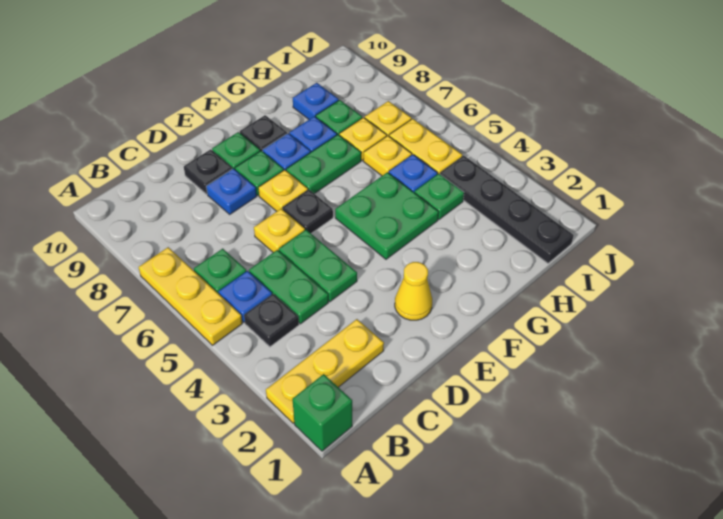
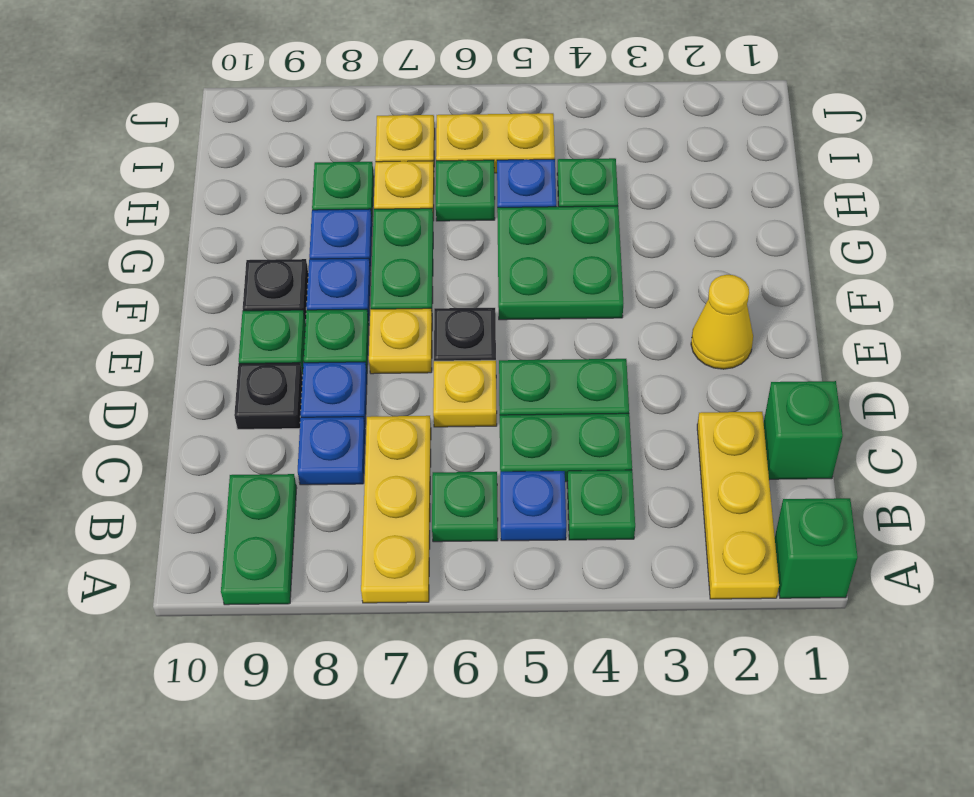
yellow plate A5:A7 level 1 -> yellow plate A7:C7 level 1
none -> green plate A9:B9 level 1
black plate B4 level 1 -> green plate B4 level 1
none -> green brick C1 level 1
yellow plate H6 level 1 -> green plate H6 level 1
blue plate H9 level 1 -> blue plate C8 level 1
black plate I1:I4 level 1 -> none

